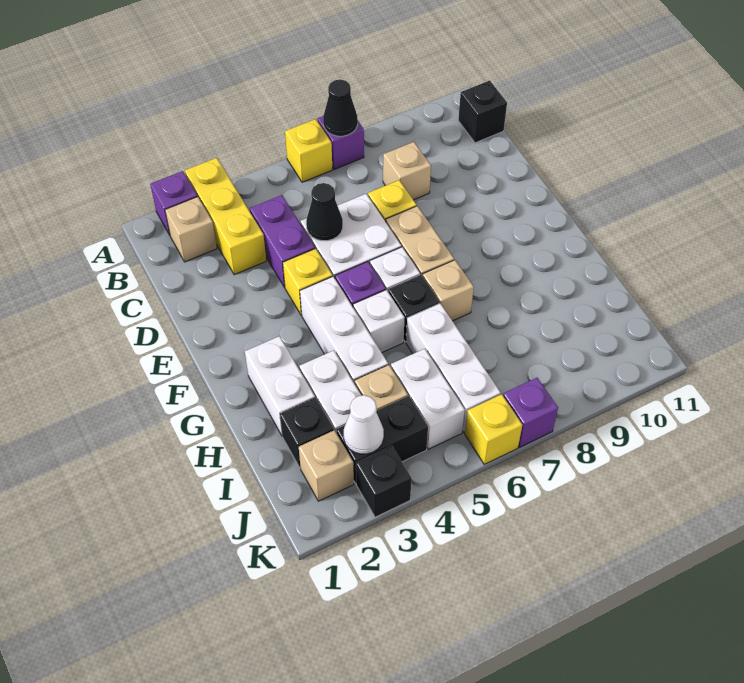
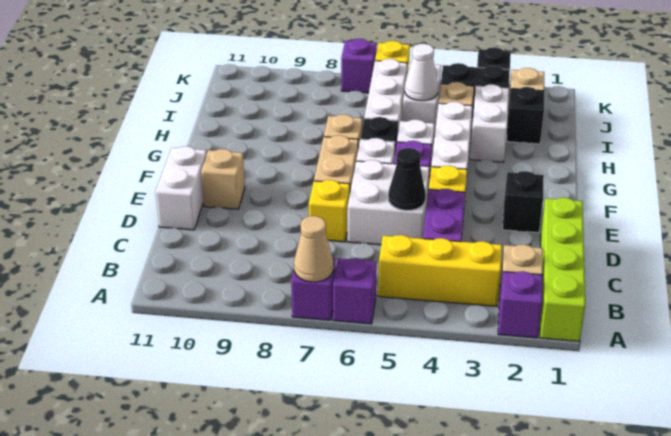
none -> lime brick A1:D1 level 1
yellow brick A3:C3 level 1 -> yellow brick B3:B5 level 1
yellow brick A6 level 1 -> purple brick A6 level 1
black cone A7 level 2 -> tan cone A7 level 2
black brick B11 level 1 -> black brick E2 level 1
tan brick C8 level 1 -> tan brick E10 level 1
white brick G2:H2 level 1 -> white brick D11:E11 level 1
white cone J3 level 2 -> white cone I5 level 2

